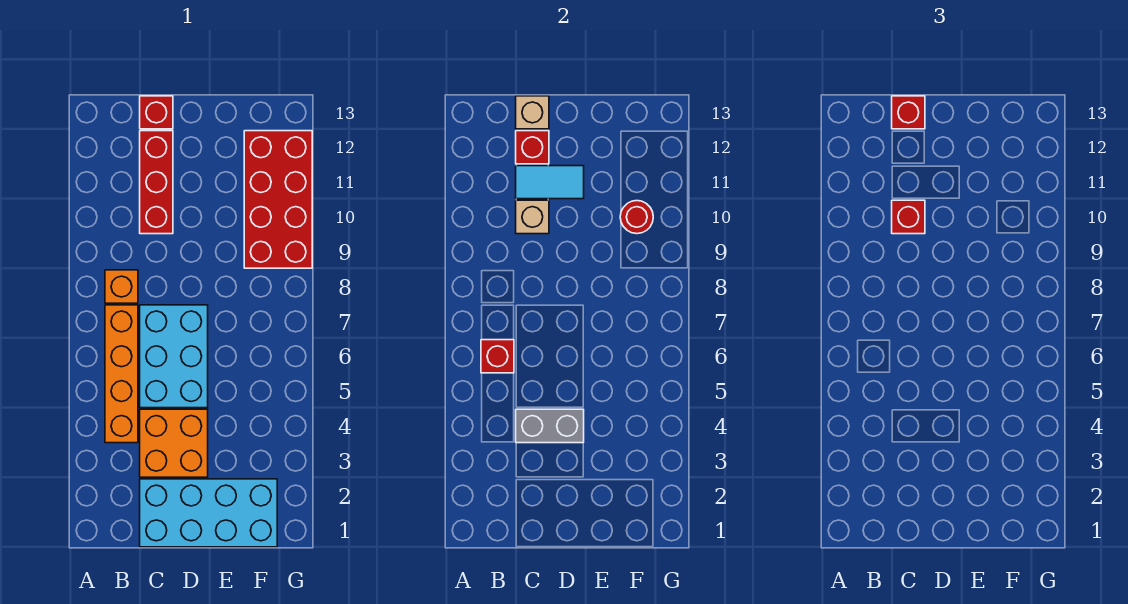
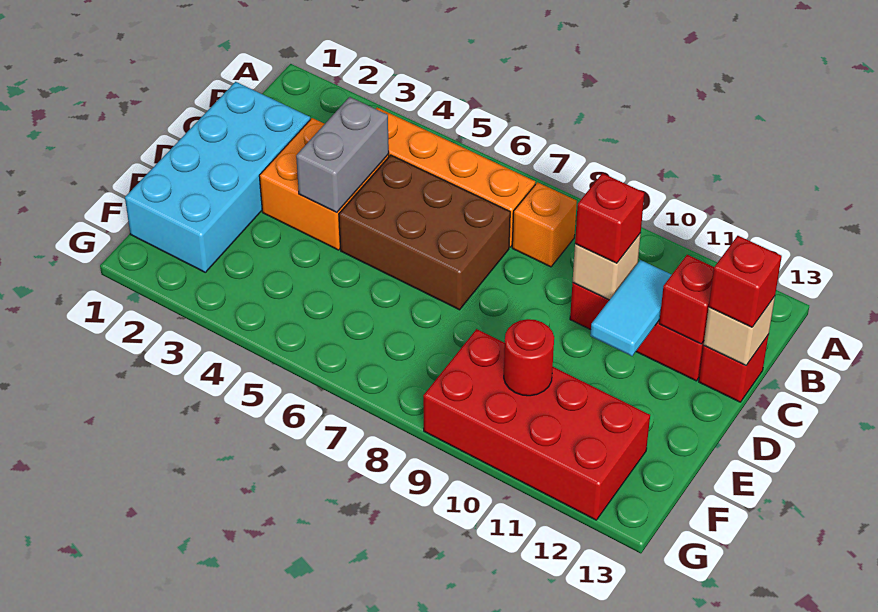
red brick B6 level 2 -> none
cyan brick C5:D7 level 1 -> brown brick C5:D7 level 1

